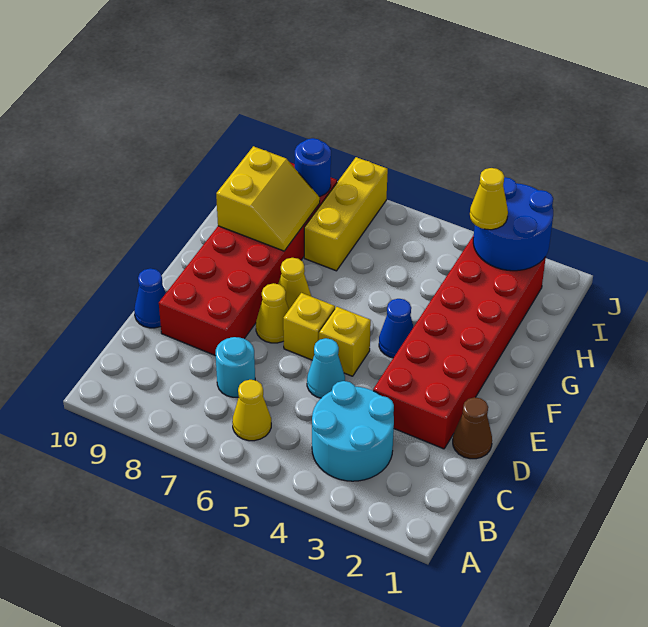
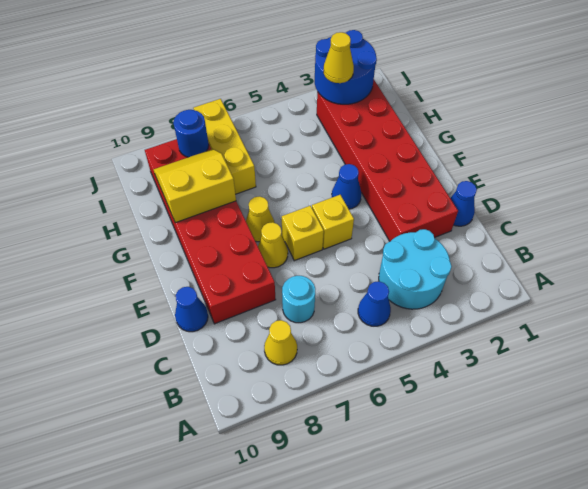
none -> blue cone B5 level 1
yellow cone B6 level 1 -> yellow cone B8 level 1
brown cone D1 level 1 -> blue cone D1 level 1
cyan cone D5 level 1 -> none
yellow slope G8:H9 level 2 top 9 -> yellow slope G8:H9 level 2 top G

